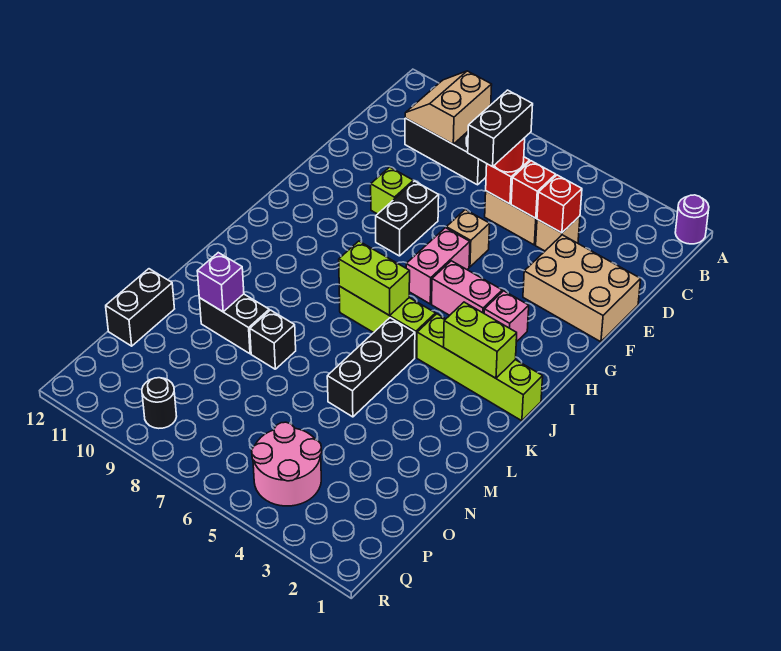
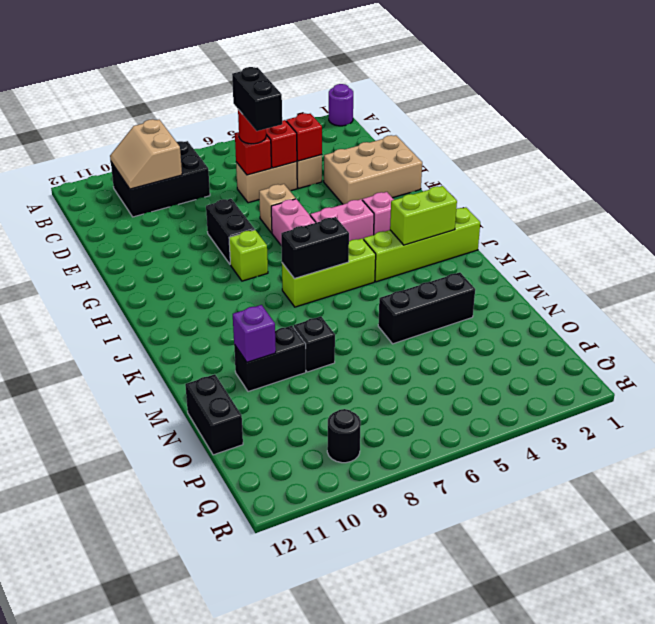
lime brick F9 level 1 -> lime brick H8 level 1
lime brick J6:J7 level 2 -> black brick J6:J7 level 2
black brick K5:M5 level 1 -> black brick M3:M5 level 1
pink round brick P4:Q5 level 1 -> none

